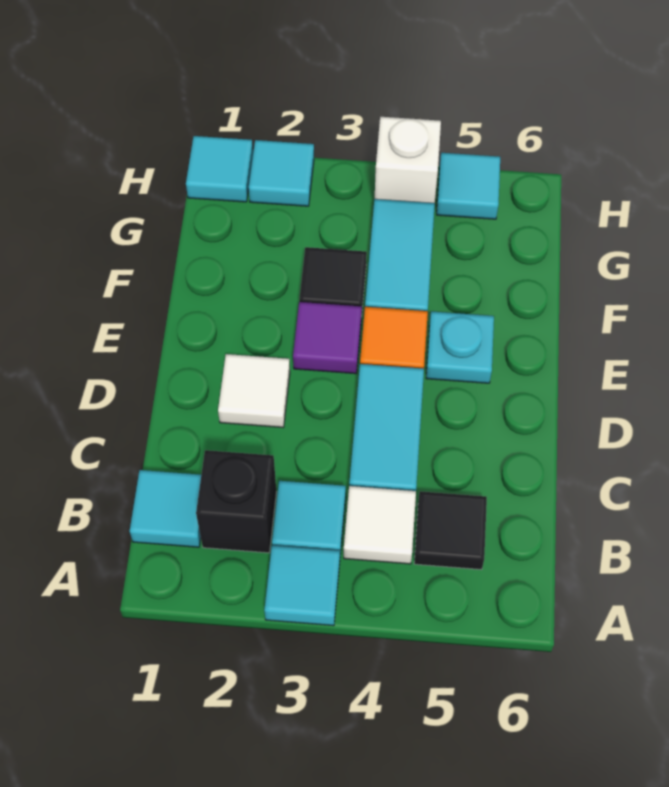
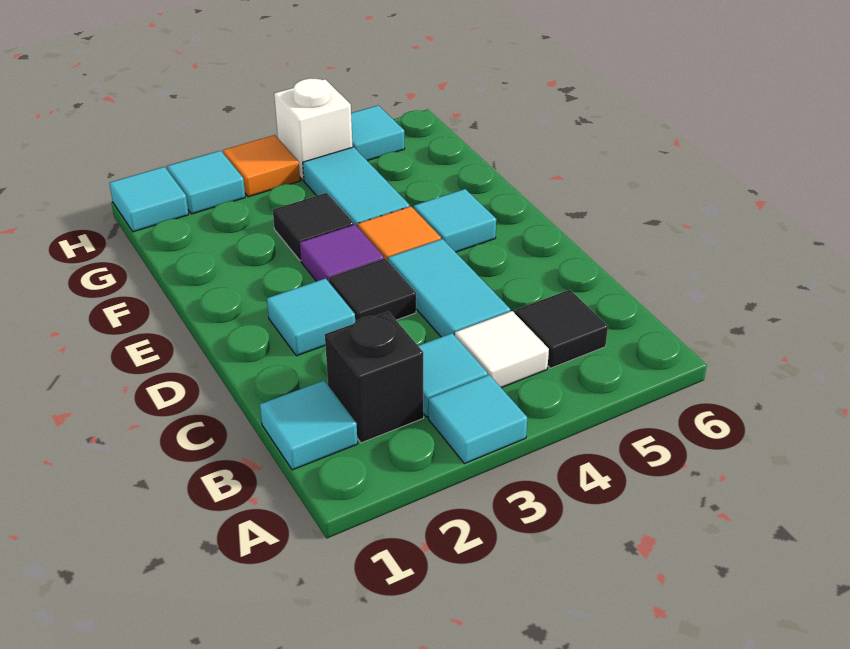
white tile D2 level 1 -> cyan tile D2 level 1
none -> black tile D3 level 1
cyan plate E5 level 1 -> cyan tile E5 level 1
none -> orange tile H3 level 1

